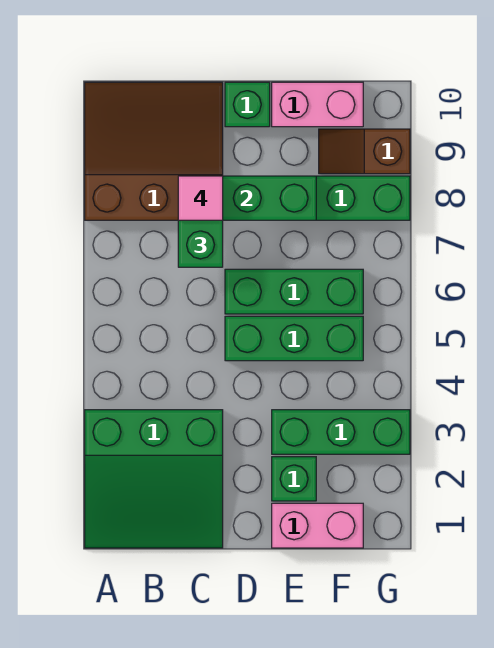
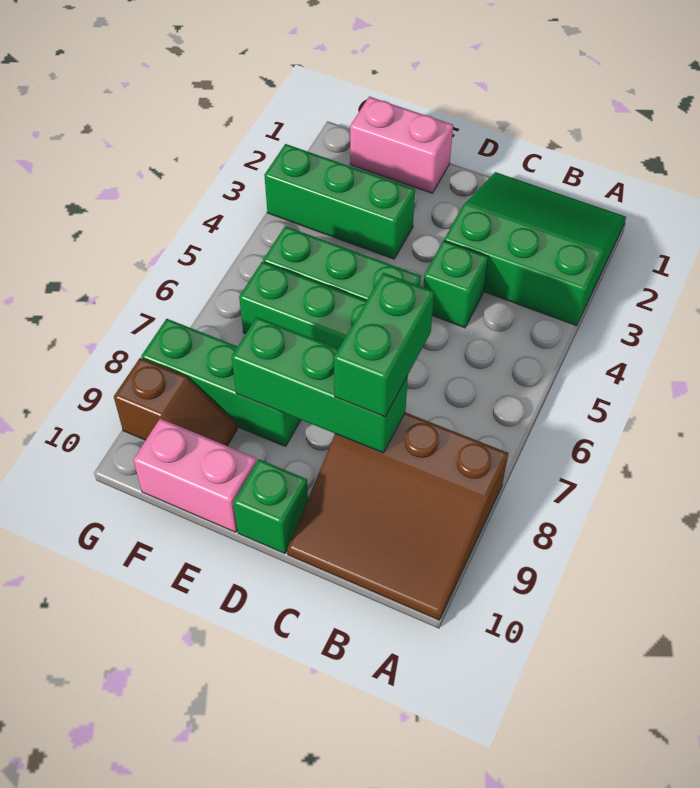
pink tile C8 level 4 -> none
green brick E2 level 1 -> green brick C4 level 1

